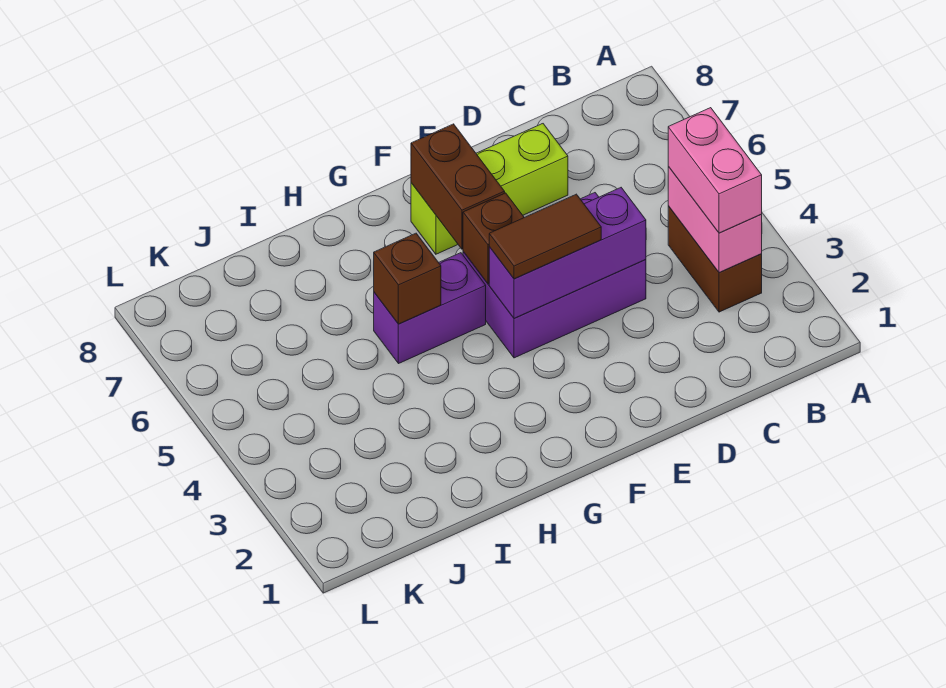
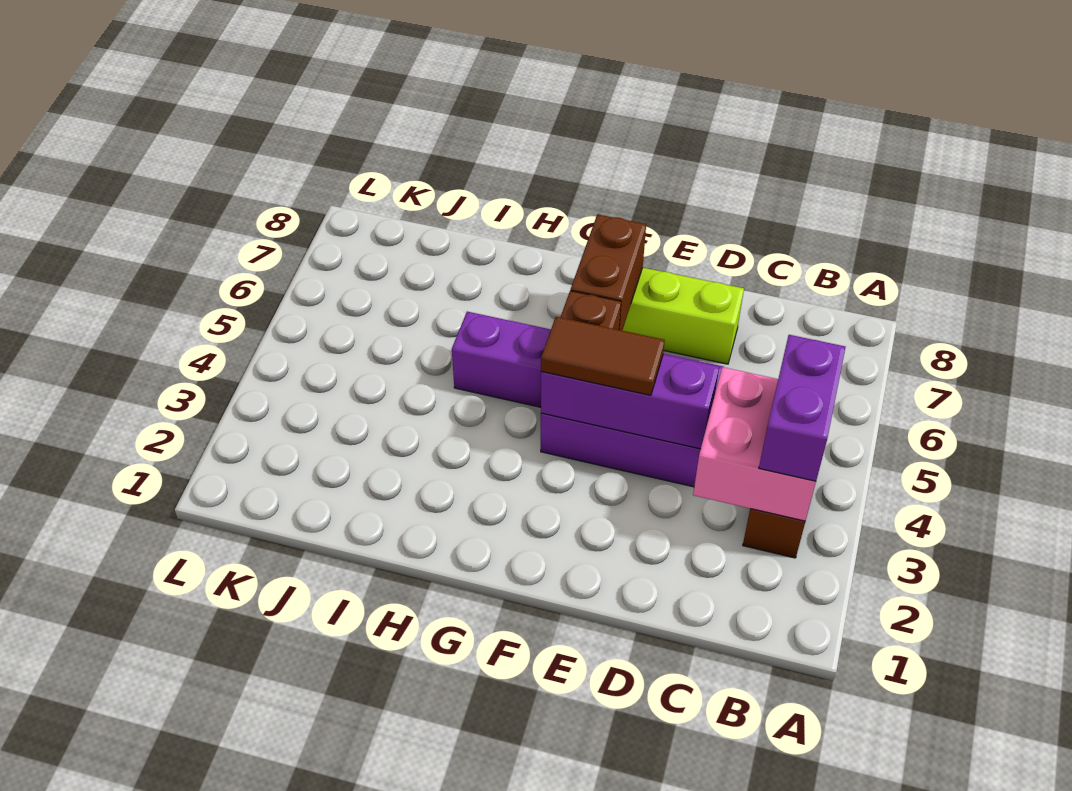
pink brick B3:B4 level 2 -> pink brick B3:C4 level 2
pink brick B3:B4 level 3 -> purple brick B3:B4 level 3
brown brick H5 level 2 -> none

